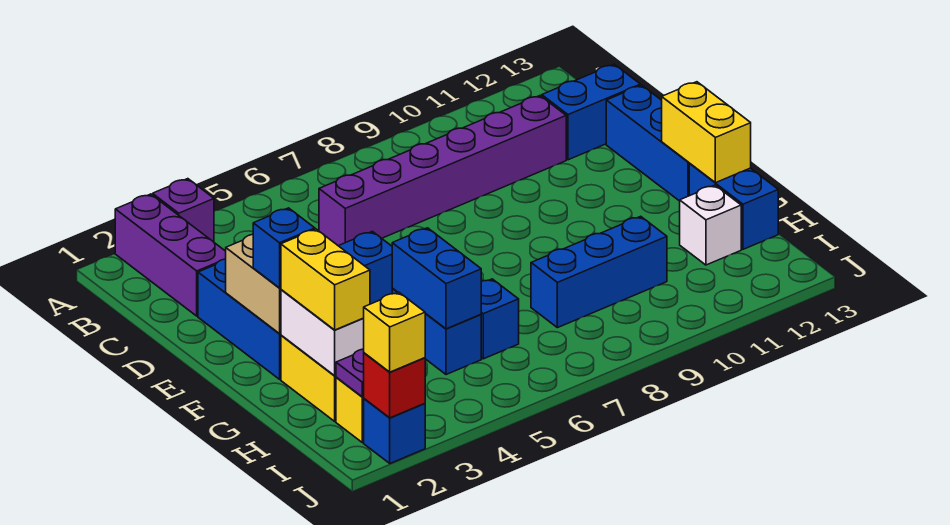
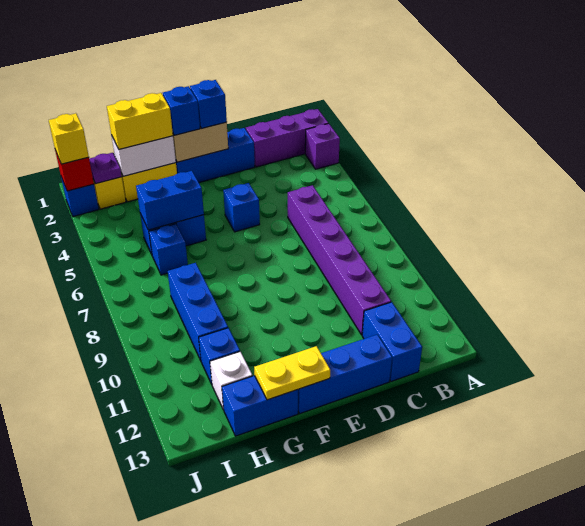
none -> blue brick E2 level 3
yellow brick F13:G13 level 2 -> yellow plate F13:G13 level 2
none -> blue brick H11 level 1

